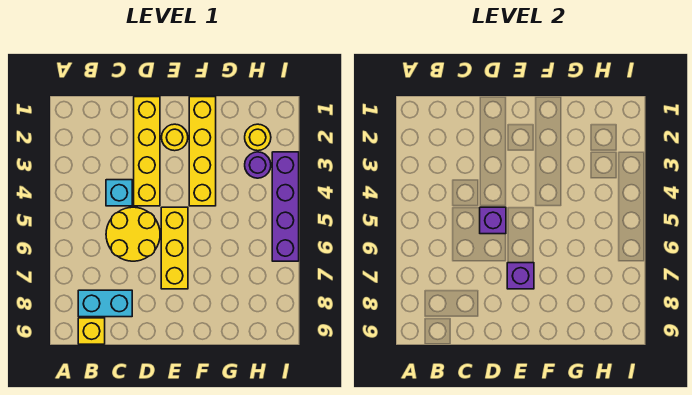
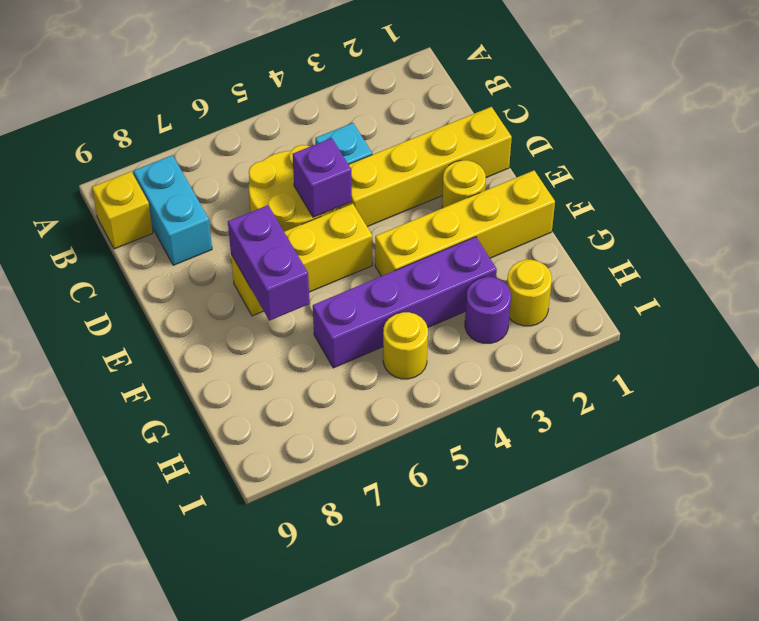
purple brick E7 level 2 -> purple brick E7:F7 level 2
none -> yellow round brick H5 level 1
purple brick I3:I6 level 1 -> purple brick G3:G6 level 1

